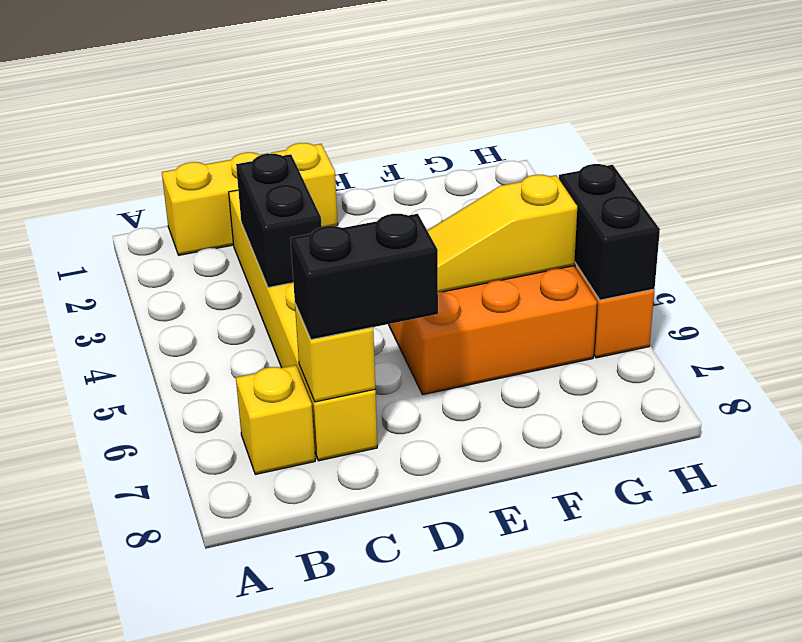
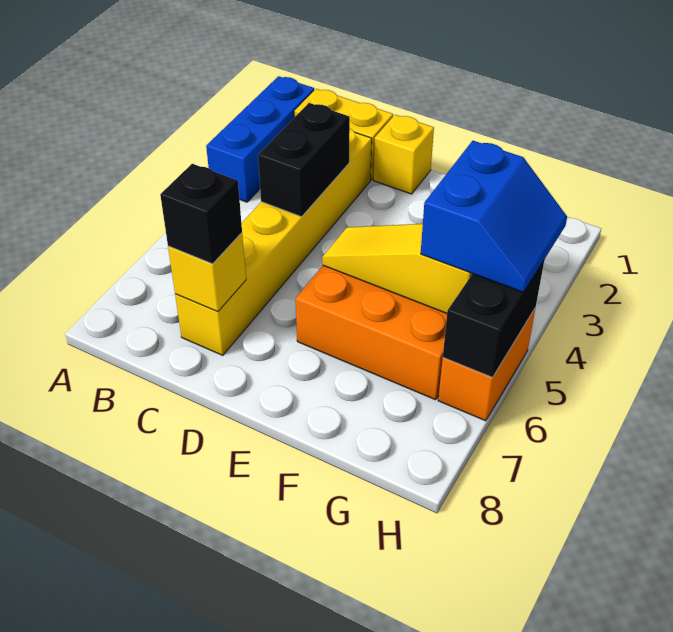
none -> blue brick A1:A3 level 1
yellow brick B7 level 1 -> none
black brick C7:D7 level 3 -> black brick C7 level 3
none -> blue slope G4:H5 level 3 top G

